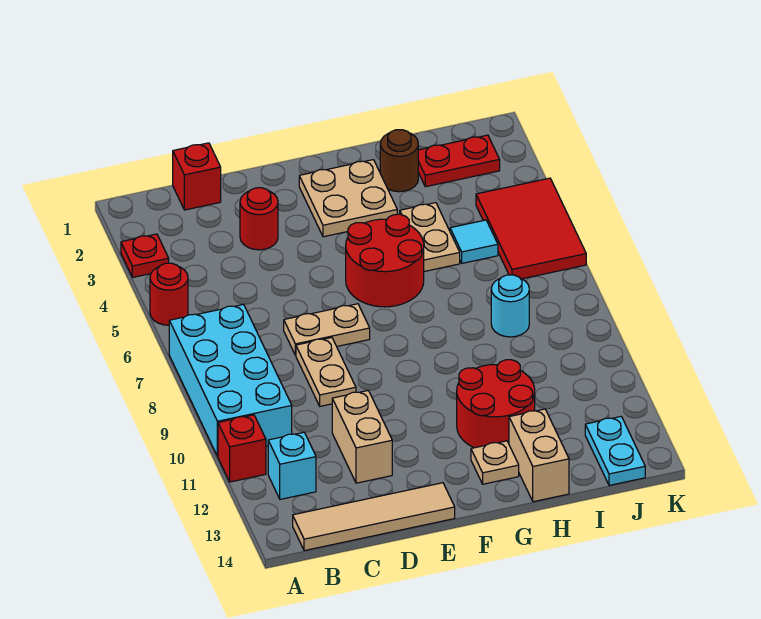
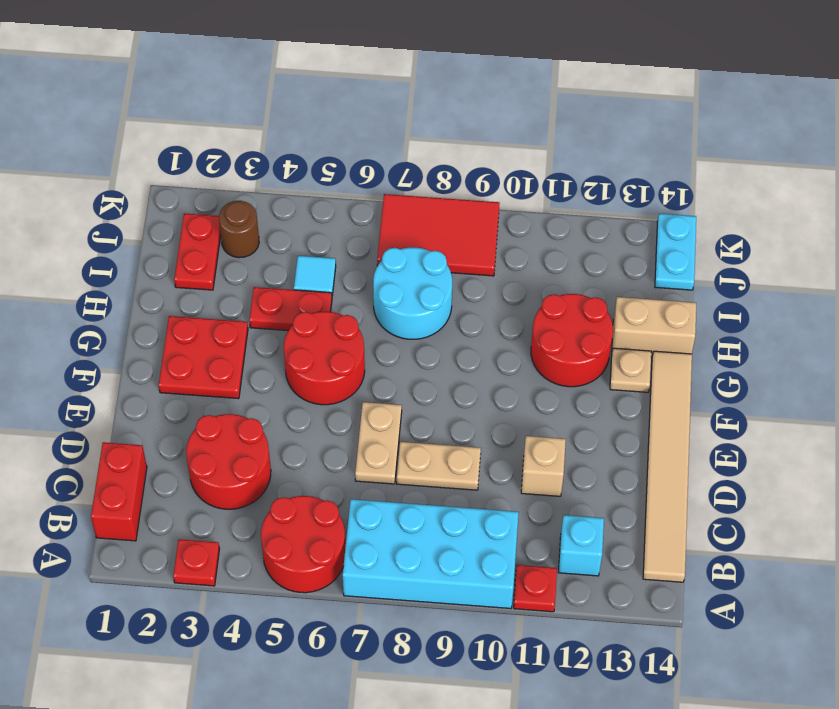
red round brick A5 level 1 -> red round brick A5:B6 level 1
red brick A11 level 1 -> red plate A11 level 1
tan tile B14:E14 level 1 -> tan tile B14:G14 level 1
red brick C1 level 1 -> red brick B1:C1 level 1
red round brick D3 level 1 -> red round brick C3:D4 level 1
tan brick D11:D12 level 1 -> tan brick D11 level 1
tan plate F2:G3 level 1 -> red plate F2:G3 level 1
brown round brick H2 level 1 -> brown round brick J3 level 1
tan plate H4:H5 level 1 -> red plate H4:H5 level 1
cyan round brick I8 level 1 -> cyan round brick H7:I8 level 1
red tile J4:K6 level 1 -> red tile J7:K9 level 1
cyan plate J13:J14 level 1 -> cyan plate J14:K14 level 1

